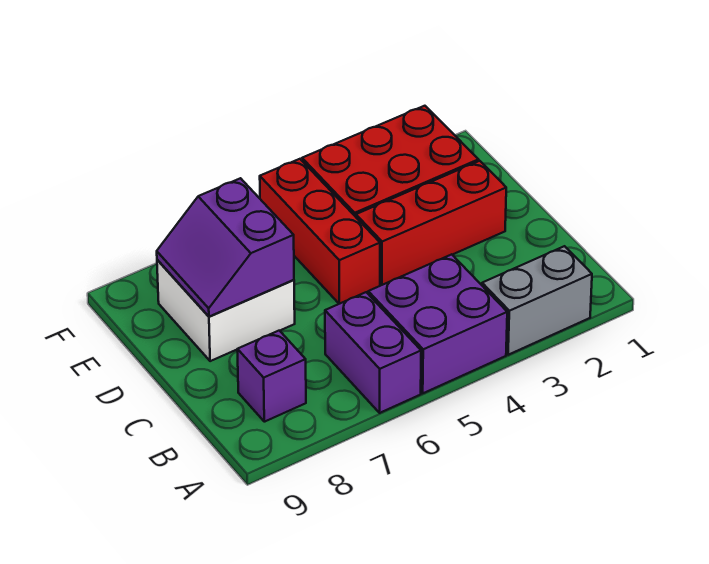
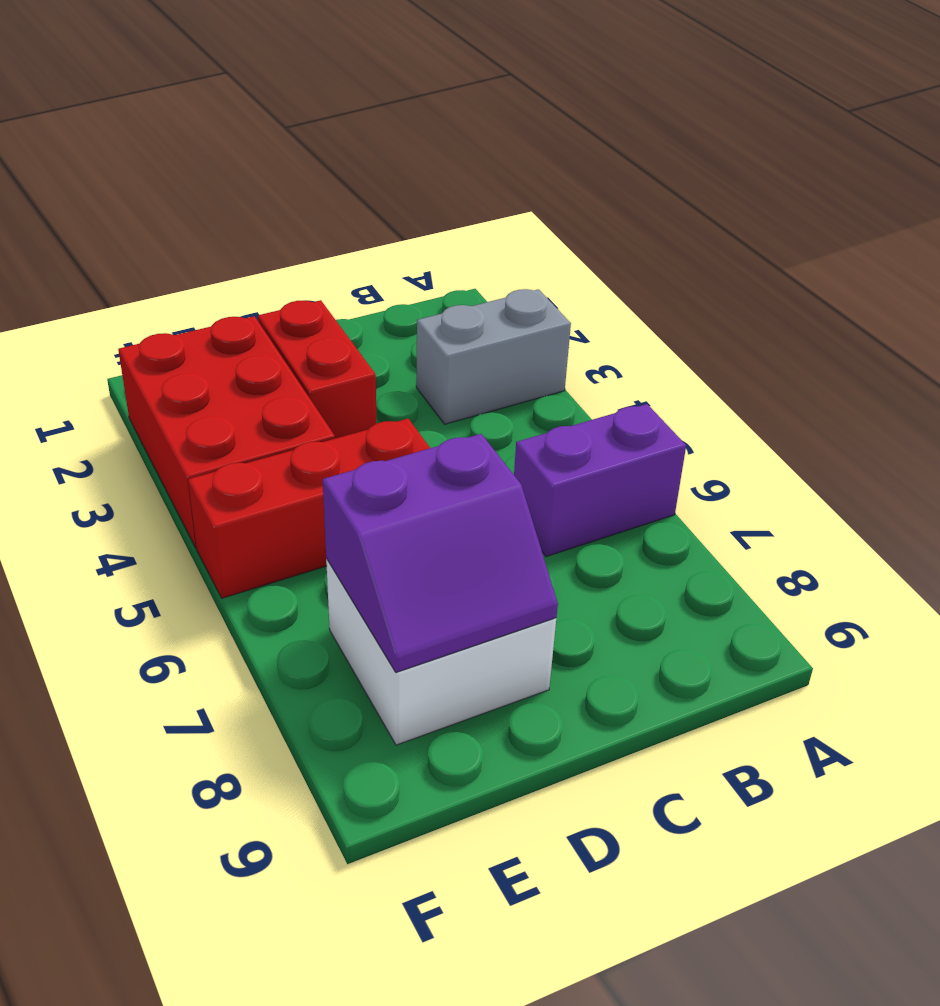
grey brick A2:A3 level 1 -> grey brick A3:B3 level 1
purple brick A4:B5 level 1 -> none
purple brick B8 level 1 -> none
red brick D2:D4 level 1 -> red brick D2:D3 level 1

